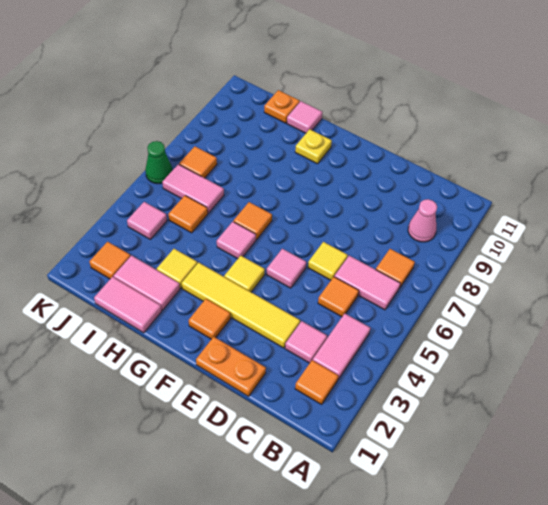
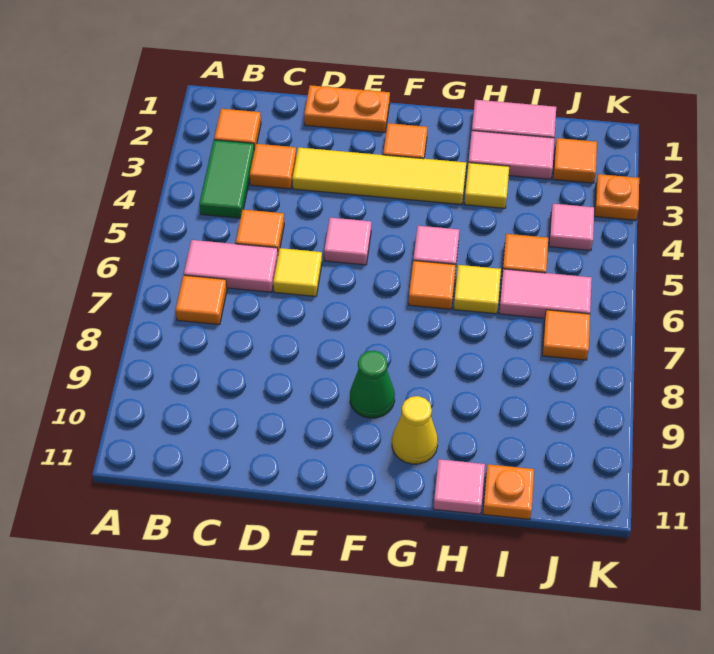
pink tile B3:B4 level 1 -> green tile B3:B4 level 1
pink cone B9 level 1 -> none
pink tile C3 level 1 -> orange tile C3 level 1
yellow tile F4 level 1 -> yellow tile H6 level 1
yellow plate G10 level 1 -> yellow cone G10 level 1
none -> orange plate K3 level 1
green cone K6 level 1 -> green cone F9 level 1

